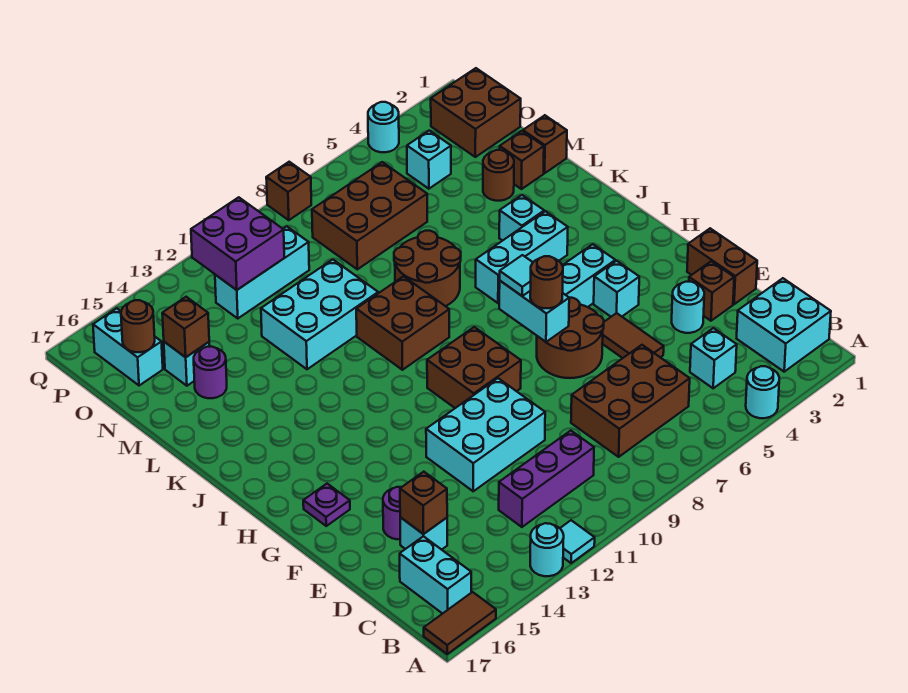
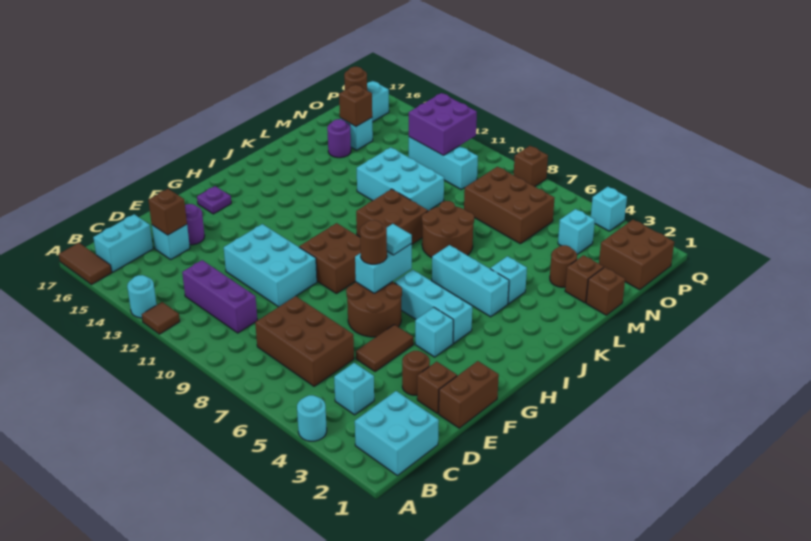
cyan tile A12 level 1 -> brown tile A12 level 1
cyan round brick E3 level 1 -> brown round brick E3 level 1
cyan round brick Q4 level 1 -> cyan brick Q4 level 1

